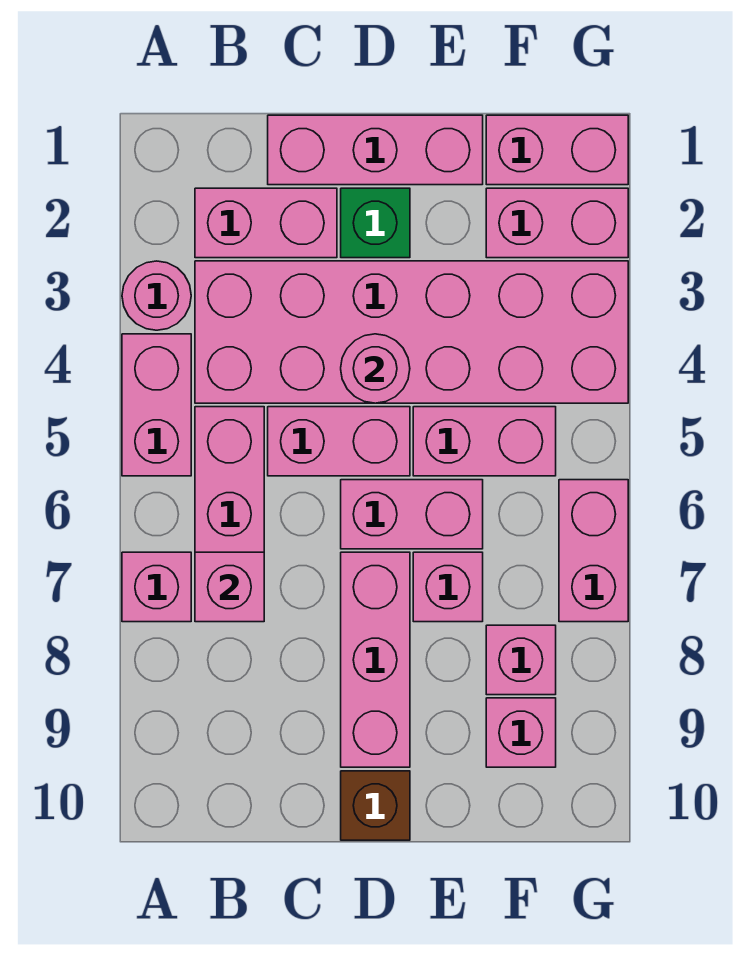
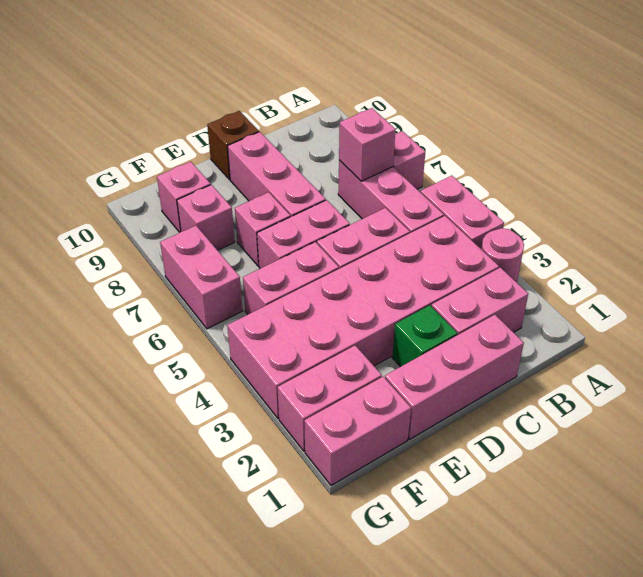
pink round brick D4 level 2 -> none

